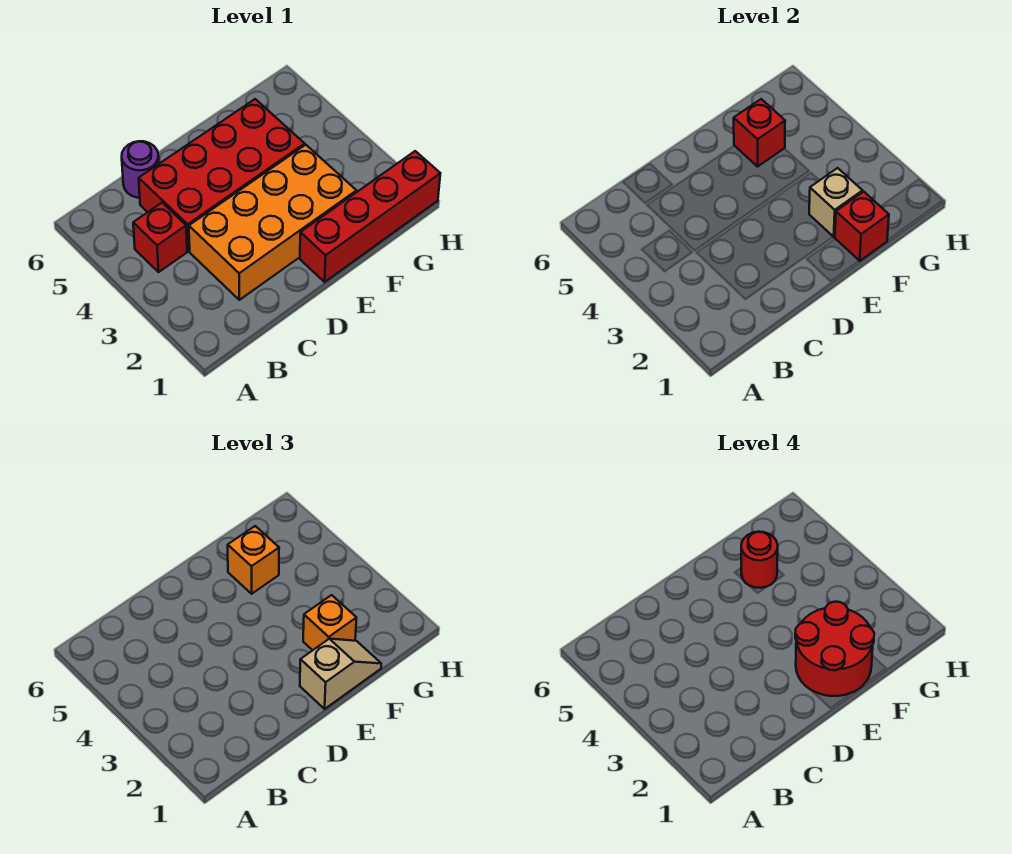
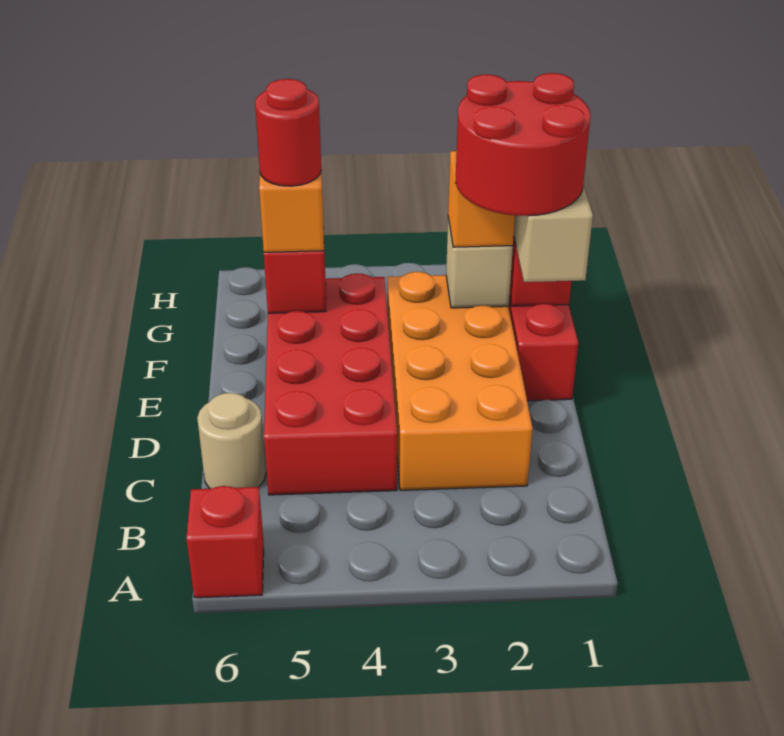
red brick B4 level 1 -> red brick A6 level 1
purple round brick C6 level 1 -> tan round brick C6 level 1

